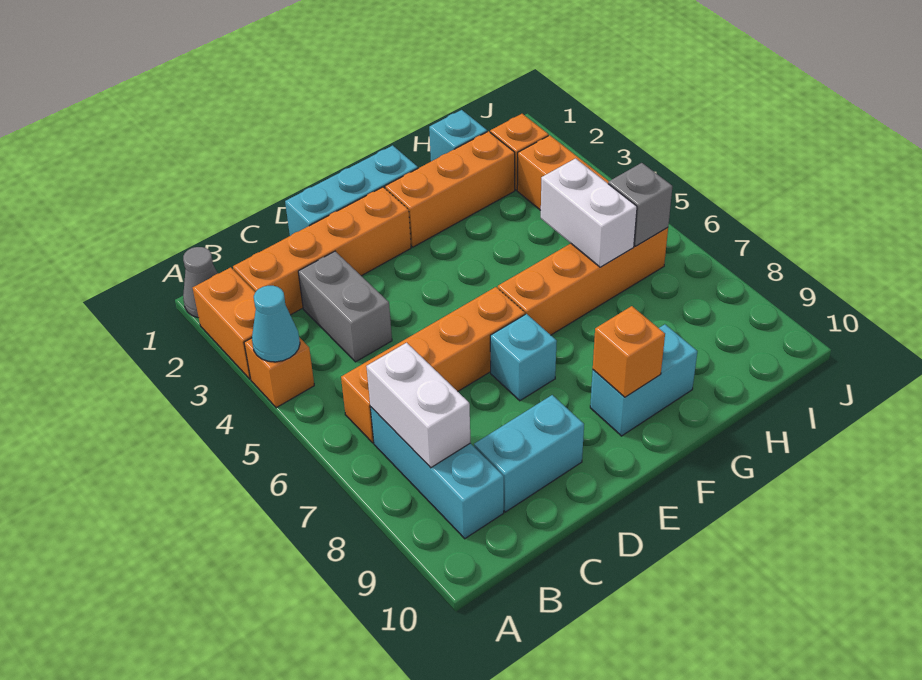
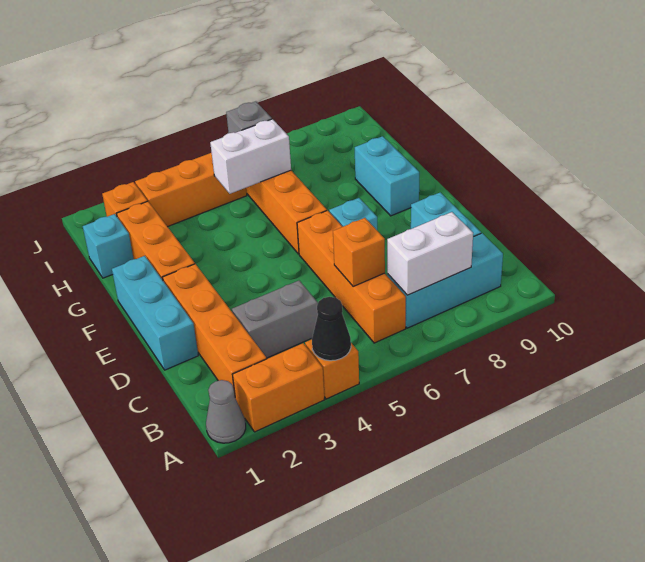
cyan cone A4 level 2 -> black cone A4 level 2
orange brick F9 level 2 -> orange brick C6 level 2

